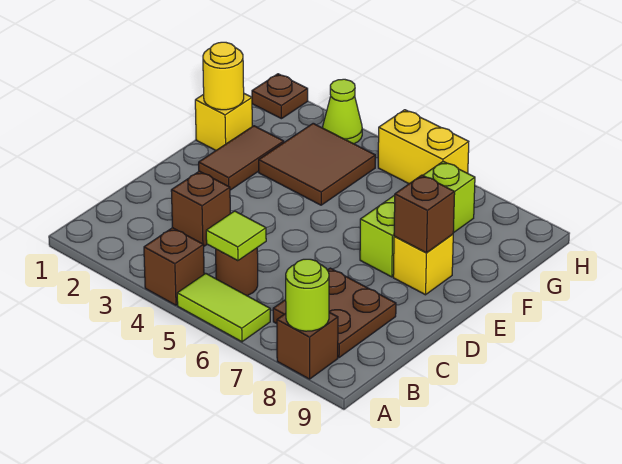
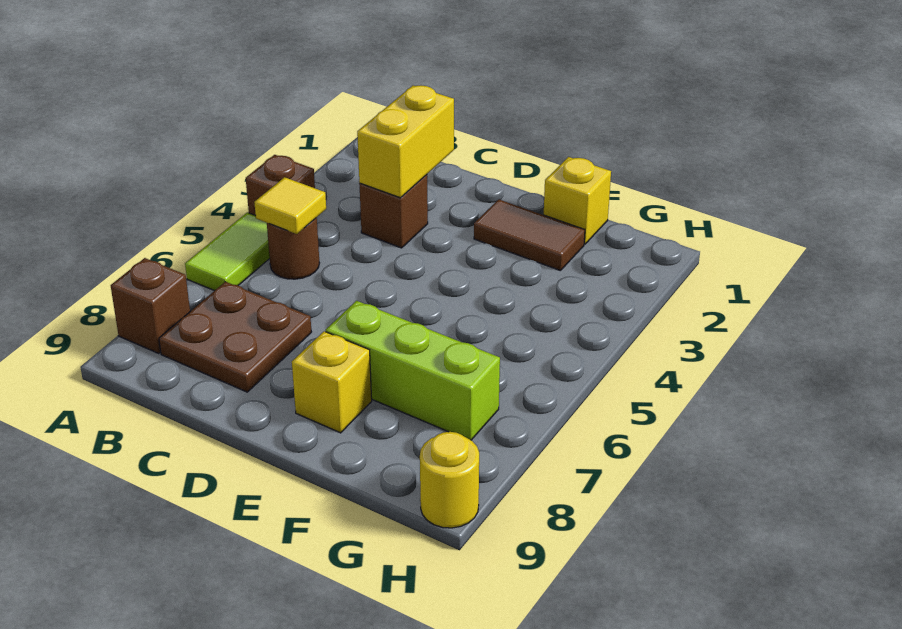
lime round brick A8 level 2 -> none
lime tile B5 level 2 -> yellow tile B5 level 2
brown brick E8 level 2 -> none
yellow round brick F1 level 2 -> yellow round brick H9 level 1
brown tile F3:G4 level 1 -> none
brown plate H1 level 1 -> none
lime cone H3 level 1 -> none
yellow brick H5:H6 level 1 -> yellow brick C2:C3 level 2

